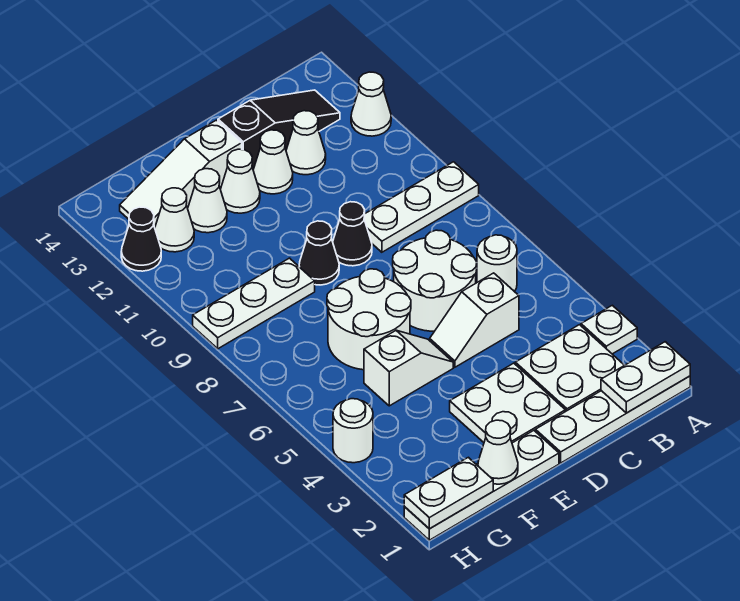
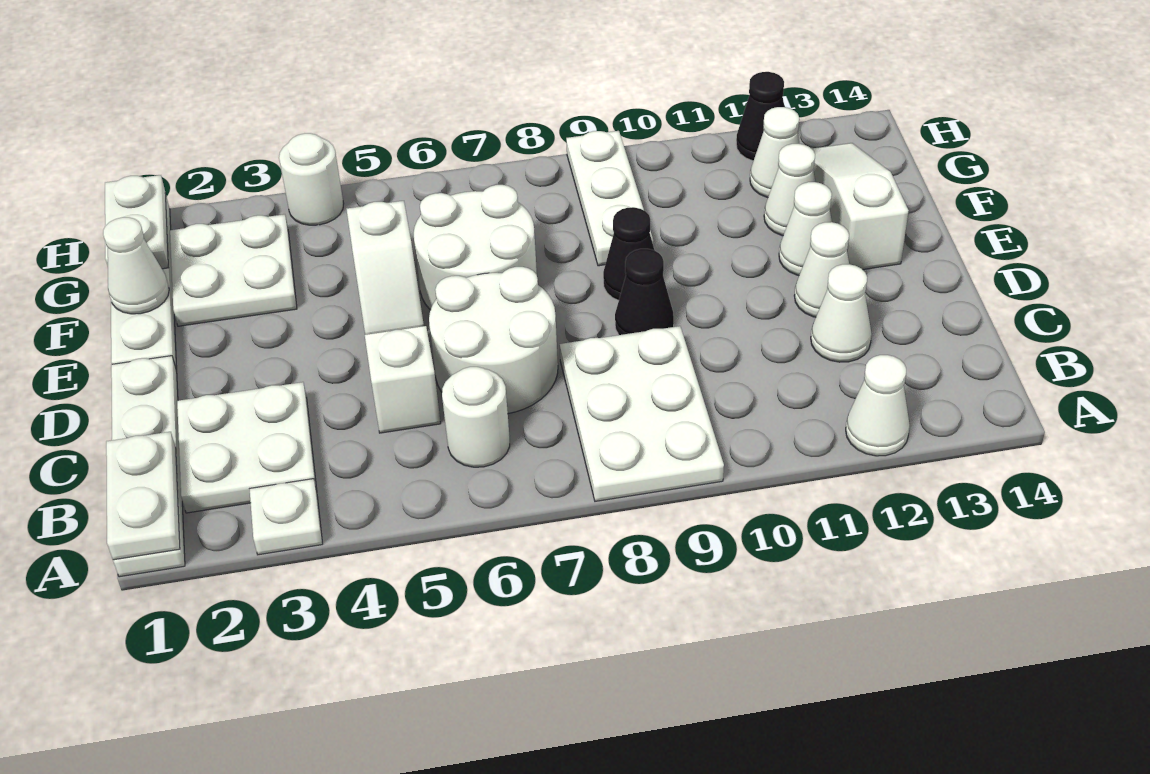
white plate A9:C9 level 1 -> white plate A8:C9 level 1
black slope B13:D13 level 1 top D -> none
white plate D2:E3 level 1 -> white plate F2:G3 level 1

